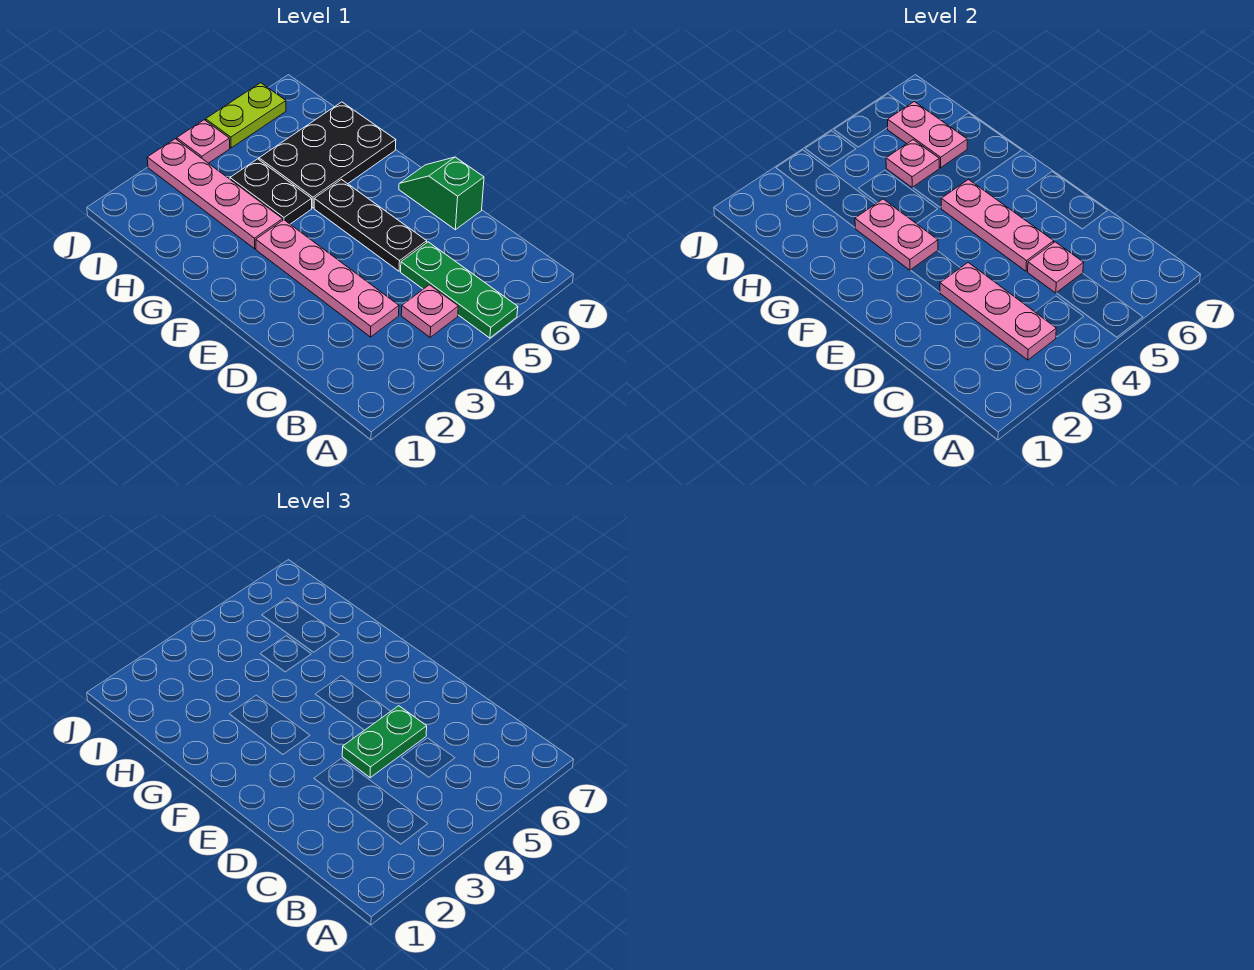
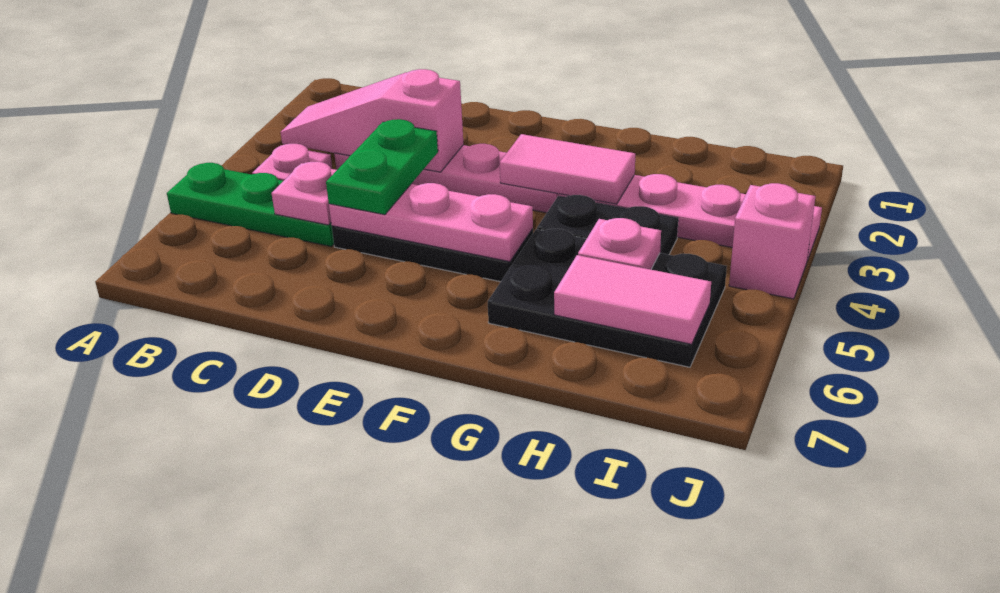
pink plate B3:D3 level 2 -> pink slope B3:D3 level 2 top D
green slope D7:E7 level 1 top D -> none
pink plate F3:G3 level 2 -> pink tile F3:G3 level 2
black plate G5:H7 level 1 -> black plate G5:I6 level 1
pink plate H6:I6 level 2 -> pink tile H6:I6 level 2
pink plate J4 level 1 -> pink brick J4 level 1
lime plate J5:J6 level 1 -> none

